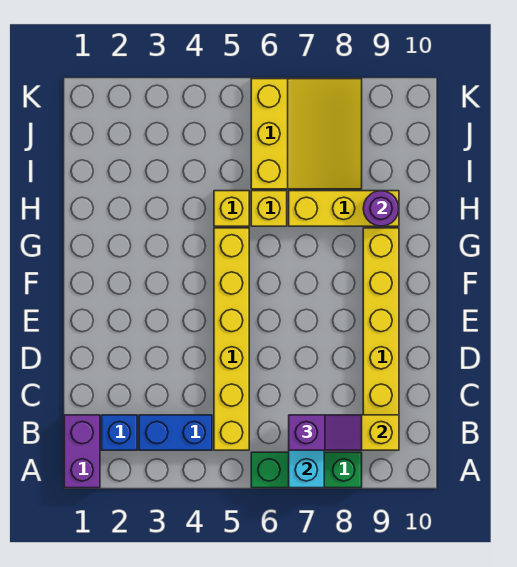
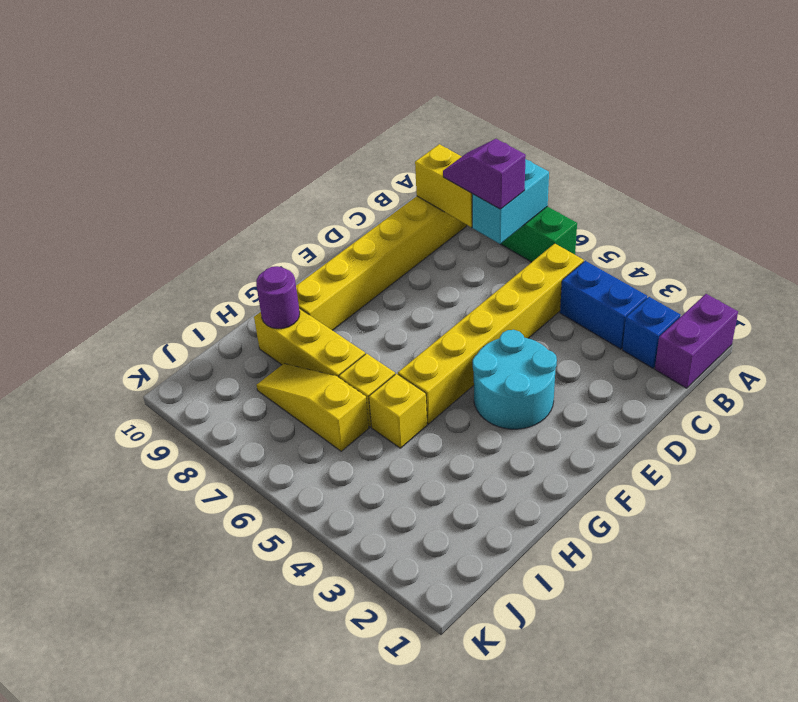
none -> cyan round brick E3:F4 level 1
yellow slope I6:K8 level 1 top 6 -> yellow slope I6:I8 level 1 top 6

